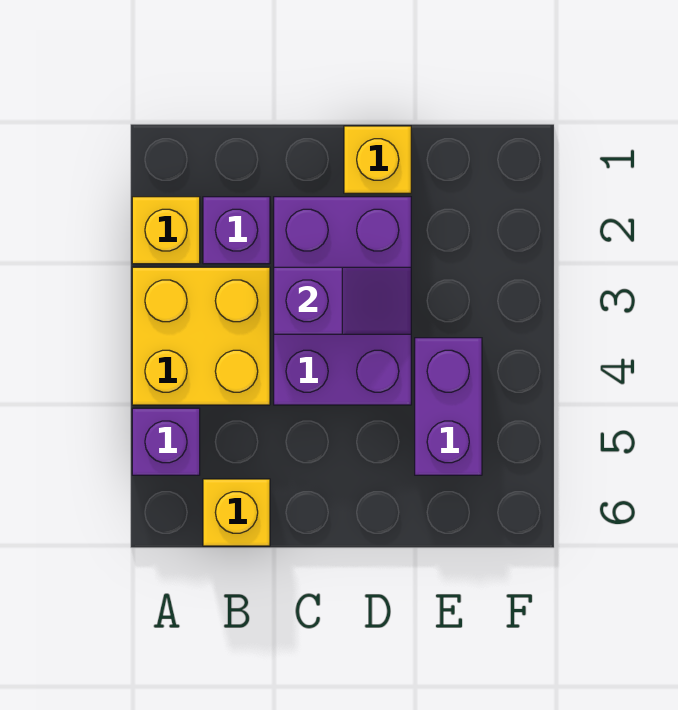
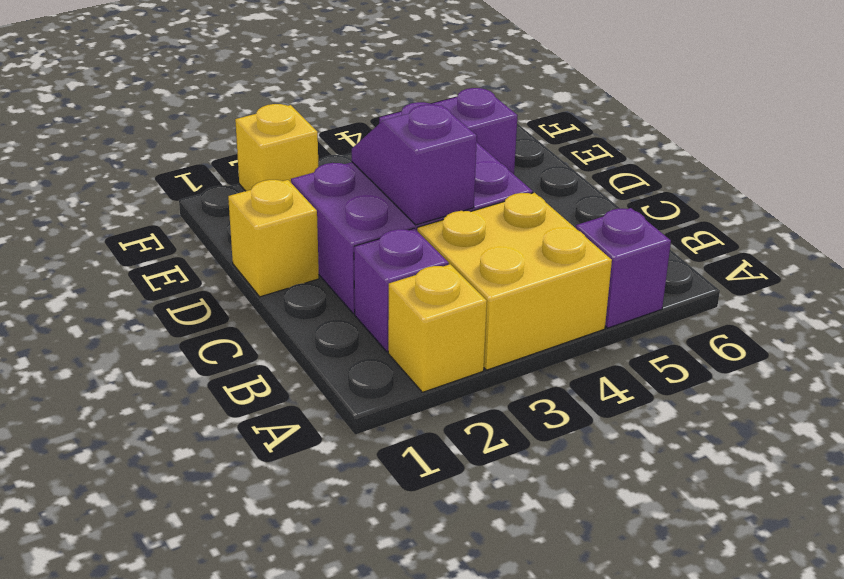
yellow brick B6 level 1 -> yellow brick F2 level 1

